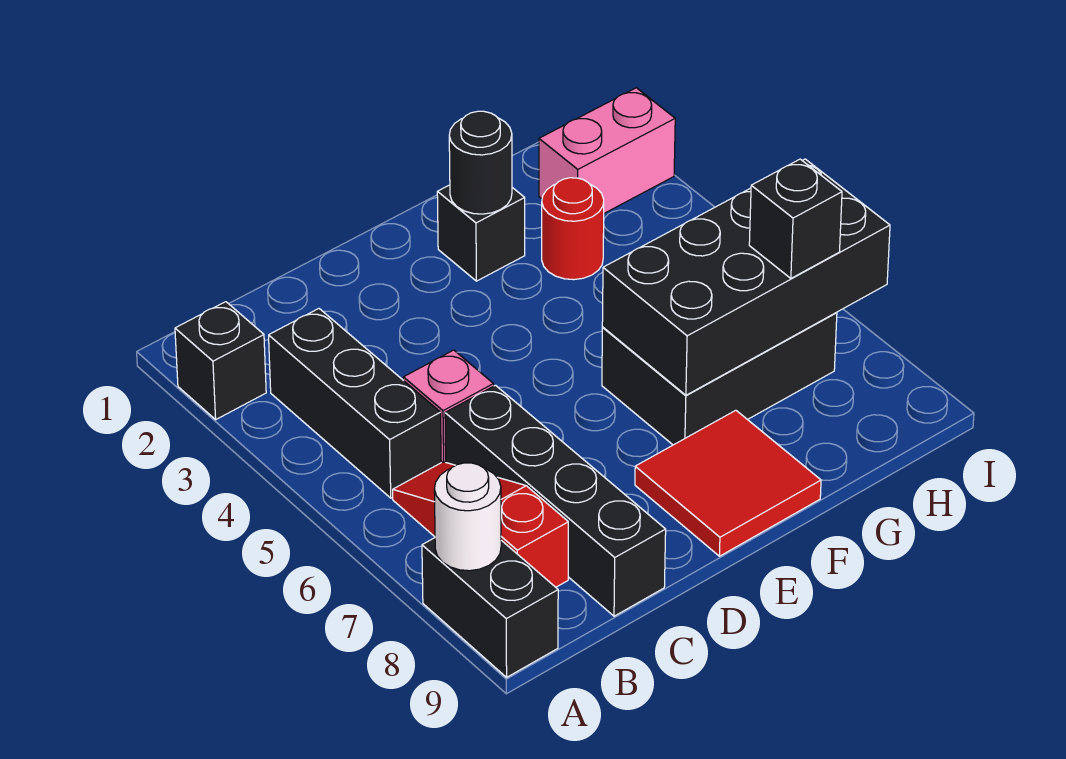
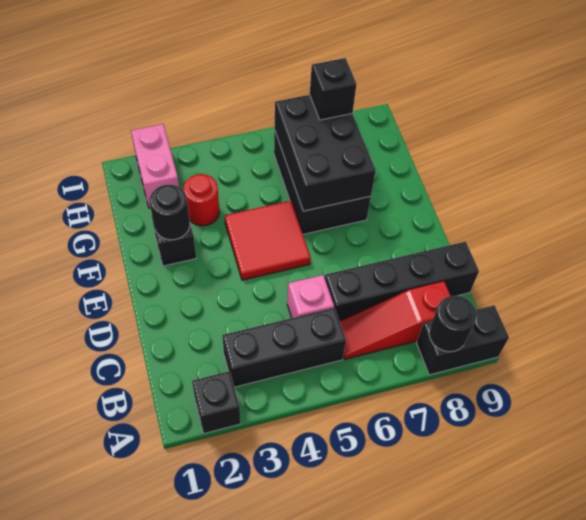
white round brick A8 level 2 -> black round brick A8 level 2
red tile E8:F9 level 1 -> red tile E4:F5 level 1
black brick F6:I7 level 2 -> black brick F6:H7 level 2

